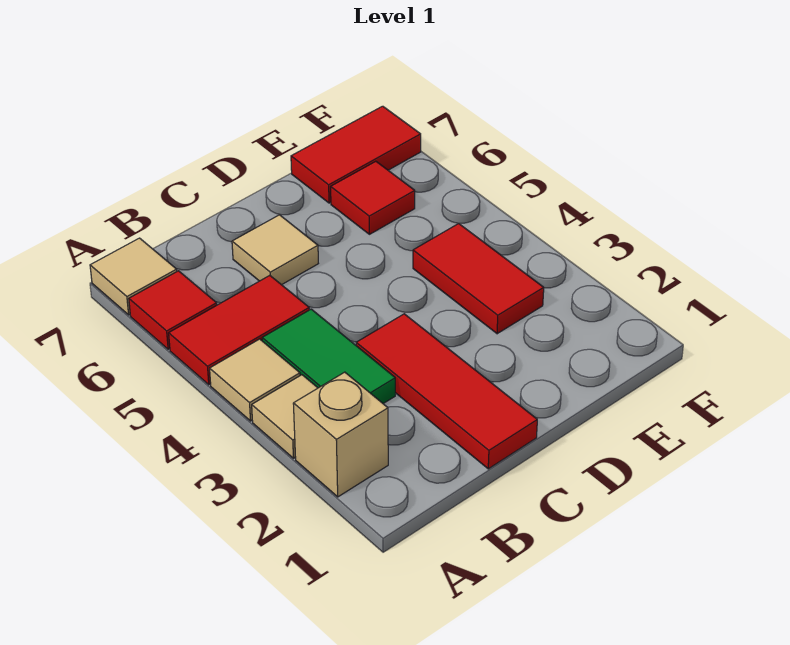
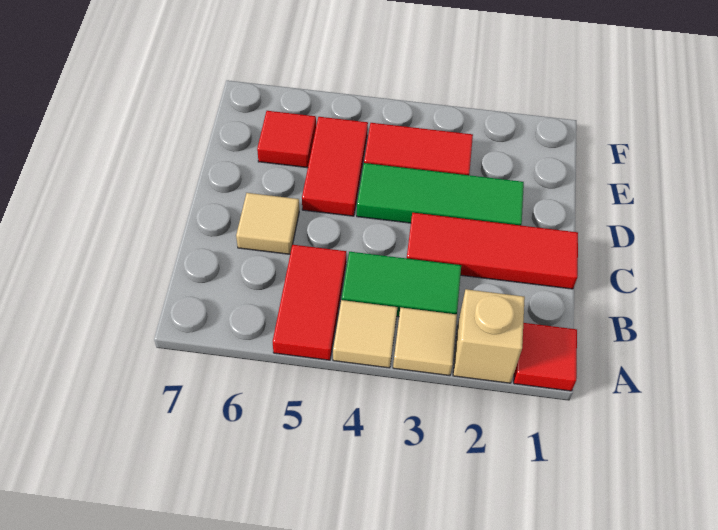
red tile A6 level 1 -> red tile A1 level 1
tan tile A7 level 1 -> none
none -> green tile D2:D4 level 1
red tile E7:F7 level 1 -> red tile D5:E5 level 1

